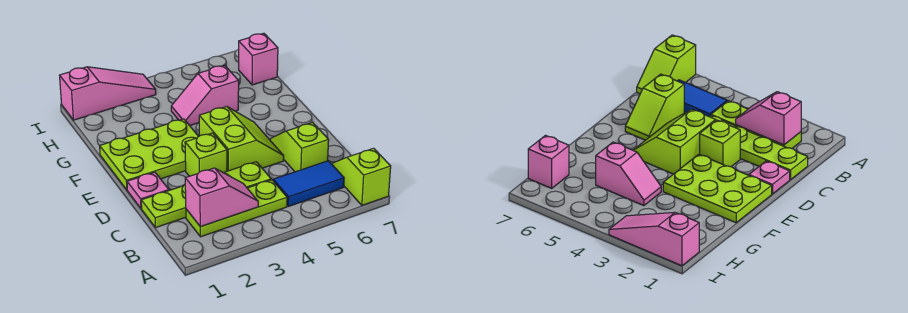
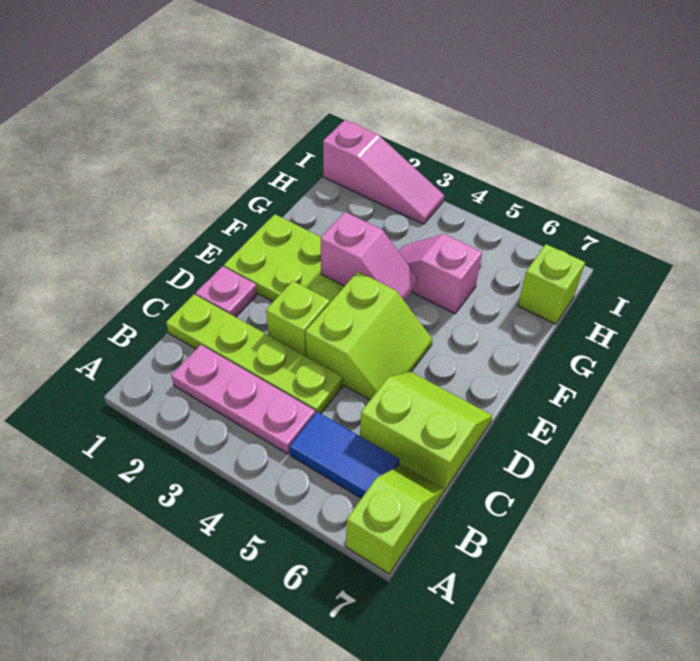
lime plate B2:B4 level 1 -> pink plate B2:B4 level 1
pink slope B2:B3 level 2 top 2 -> pink slope F3:F4 level 2 top 3
lime slope C6:D6 level 1 top C -> lime slope C6:D7 level 1 top C
pink brick H7 level 1 -> lime brick H7 level 1

